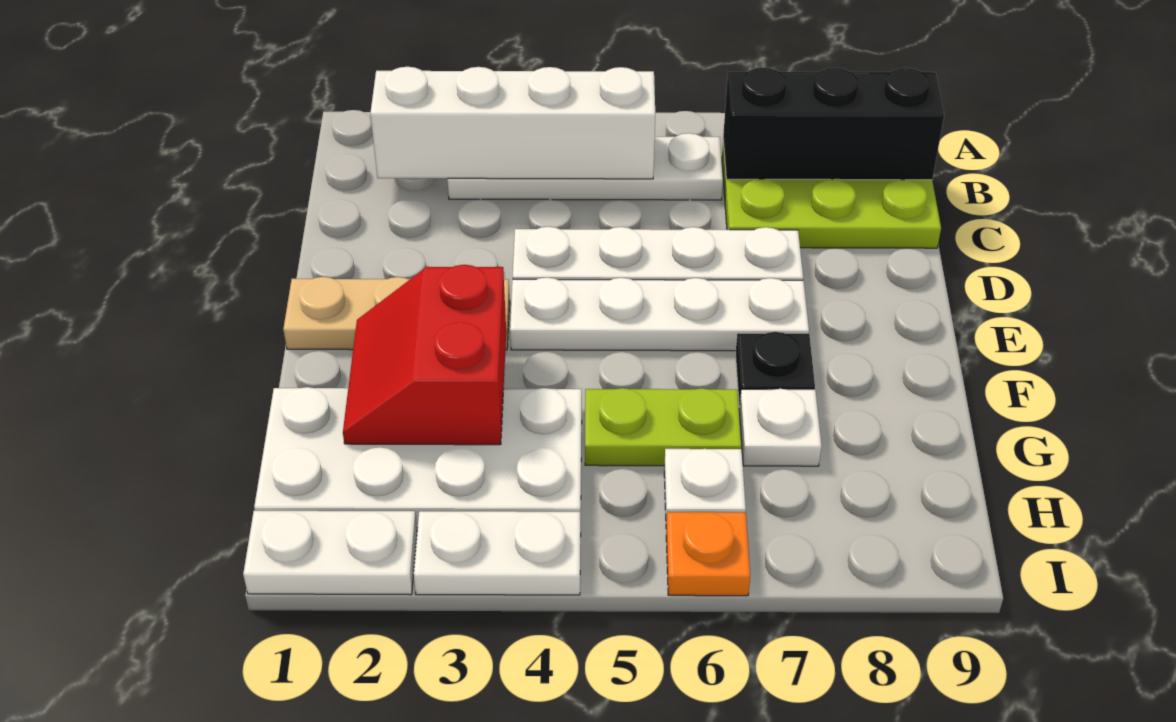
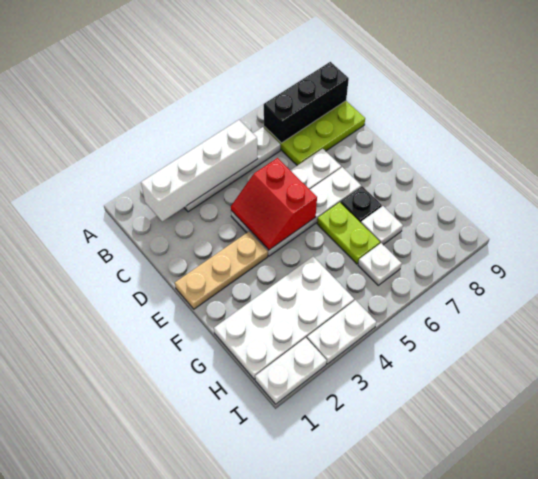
red slope F2:G3 level 2 top 3 -> red slope D4:E5 level 2 top 5
lime plate G5:G6 level 1 -> lime plate F6:G6 level 1
orange plate I6 level 1 -> none

